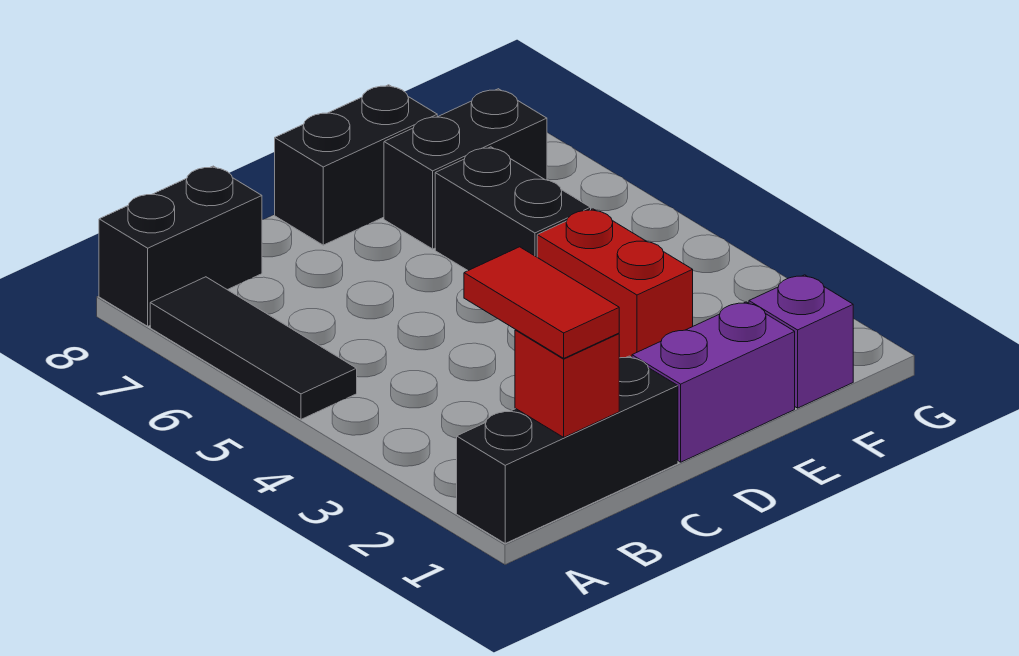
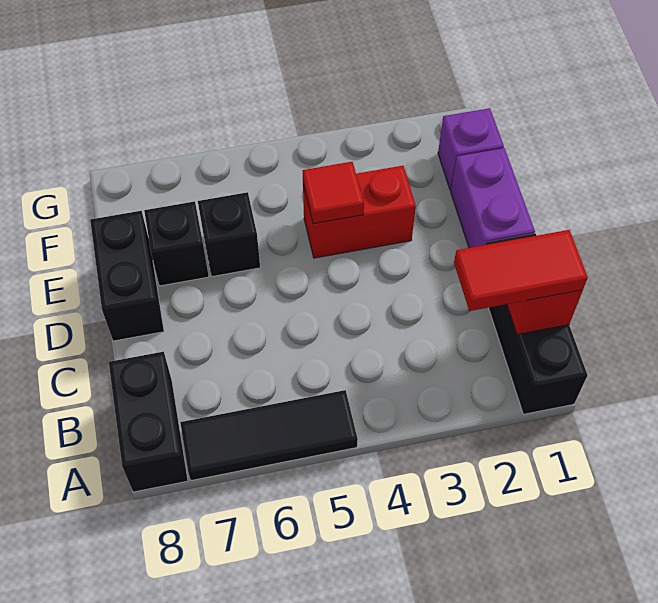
none -> red tile E4 level 2
black brick E5:E6 level 1 -> black brick E6 level 1
black brick E7:F7 level 1 -> black brick E7 level 1

